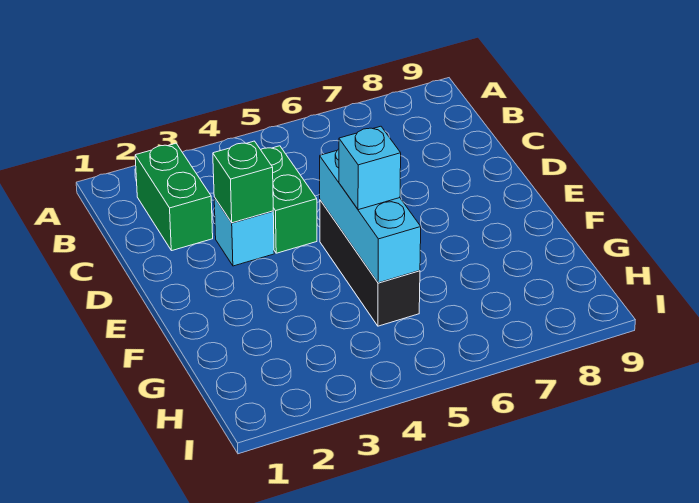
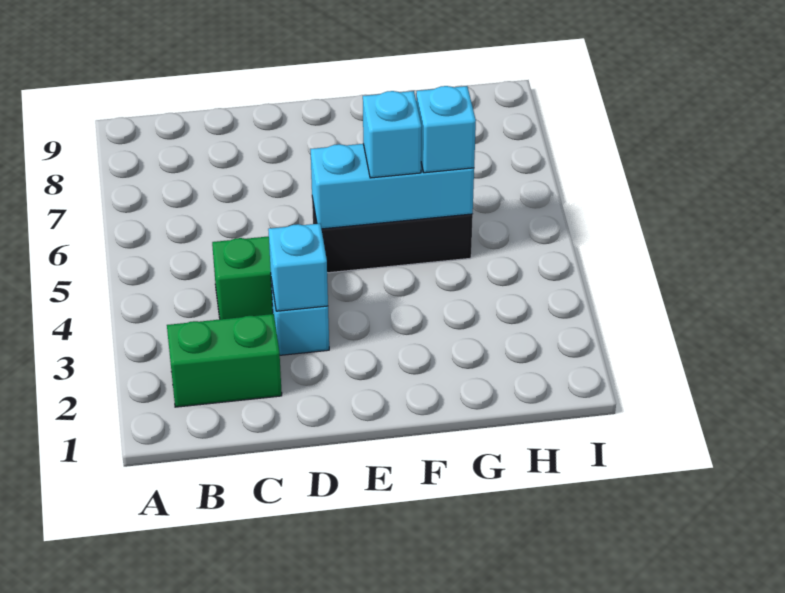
green brick D3 level 2 -> cyan brick D3 level 2
none -> cyan brick G5 level 3

